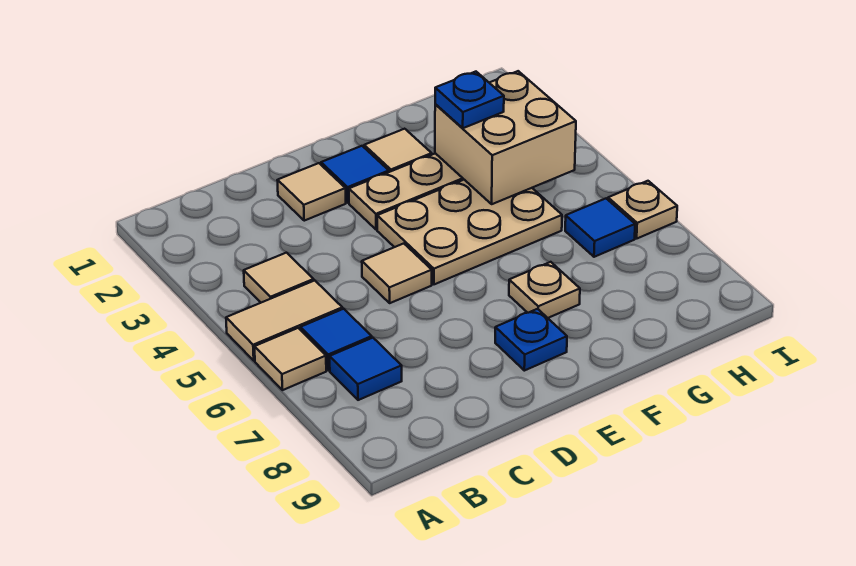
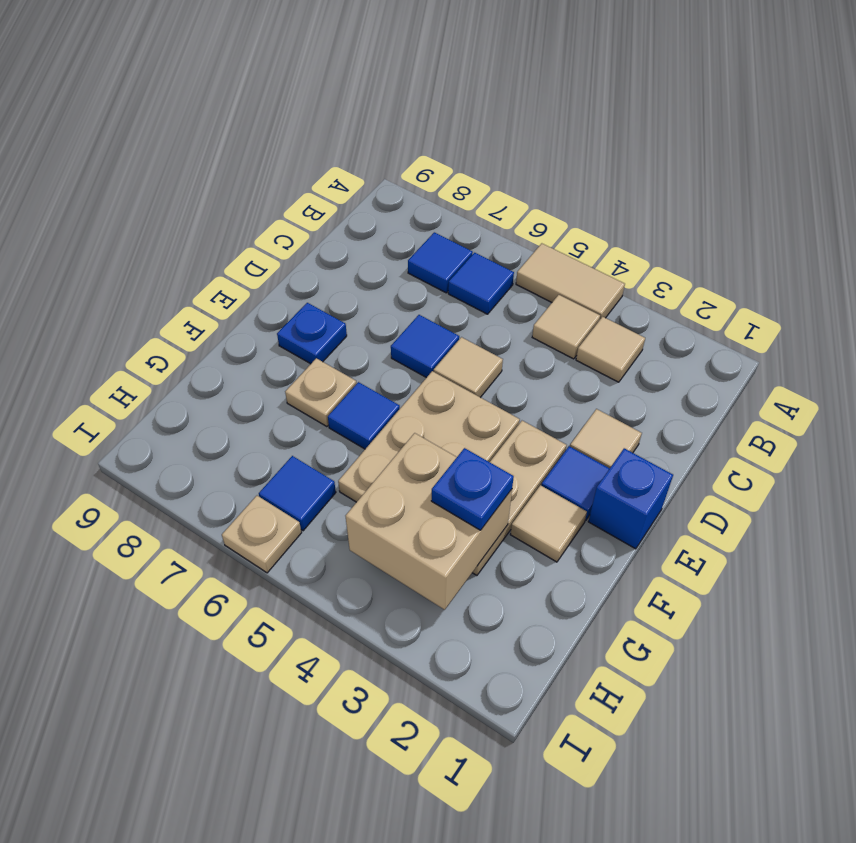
tan tile A5:B5 level 1 -> tan tile A4:A5 level 1
tan tile A6 level 1 -> tan tile B3 level 1
none -> blue tile D6 level 1
none -> blue brick E1 level 1
none -> blue tile F6 level 1

